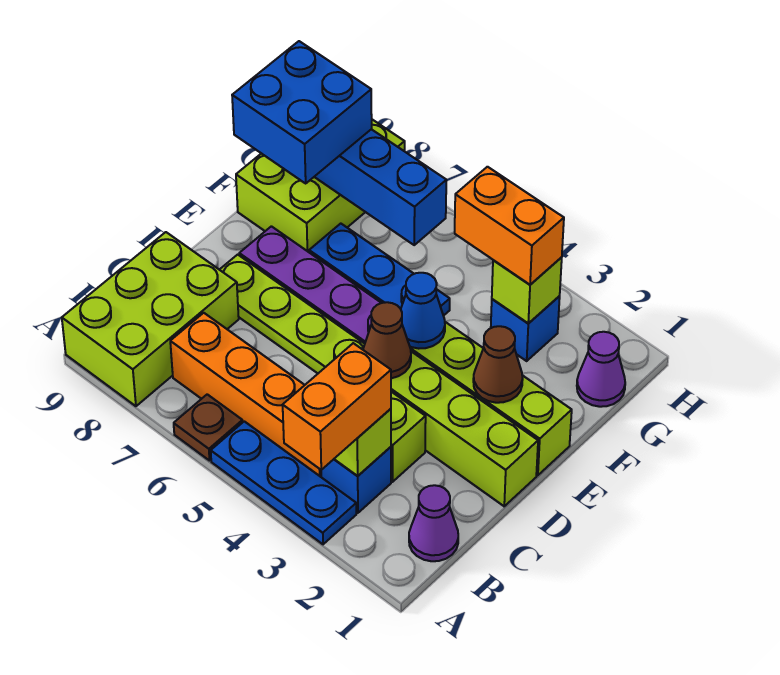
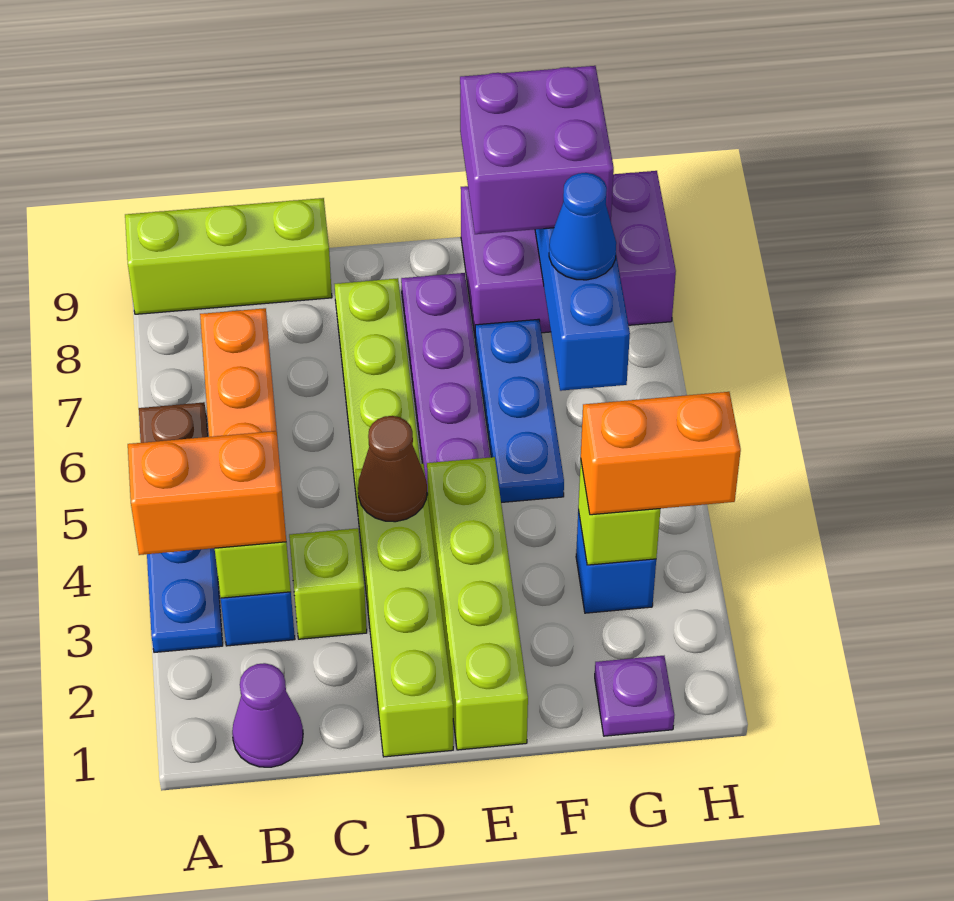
lime brick A8:C9 level 1 -> lime brick A9:C9 level 1
brown cone E2 level 2 -> none
blue cone E4 level 2 -> blue cone G7 level 3
lime brick F8:H9 level 1 -> purple brick F8:H9 level 1
blue brick F8:G9 level 3 -> purple brick F8:G9 level 3
purple cone G1 level 1 -> purple plate G1 level 1
orange brick G3:G4 level 3 -> orange brick G3:H3 level 3

